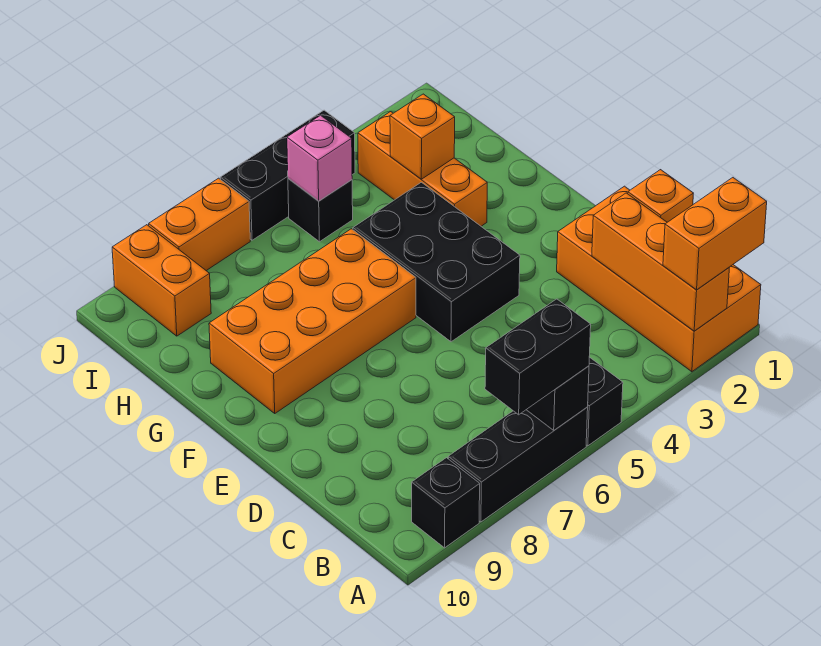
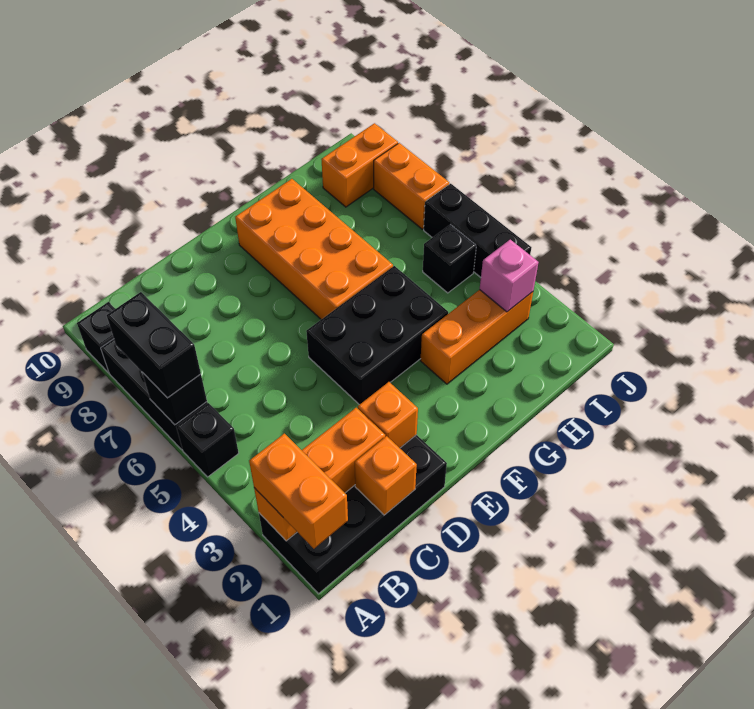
orange brick A1:D2 level 1 -> black brick A1:D2 level 1
orange brick H3 level 2 -> orange brick D2 level 2
pink brick I5 level 2 -> pink brick I3 level 2

